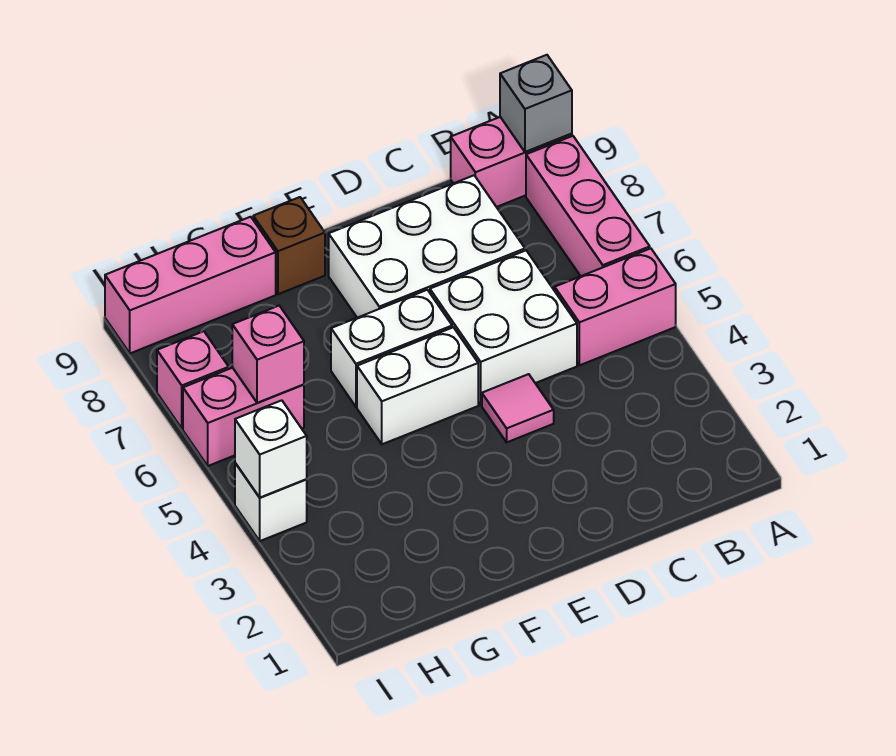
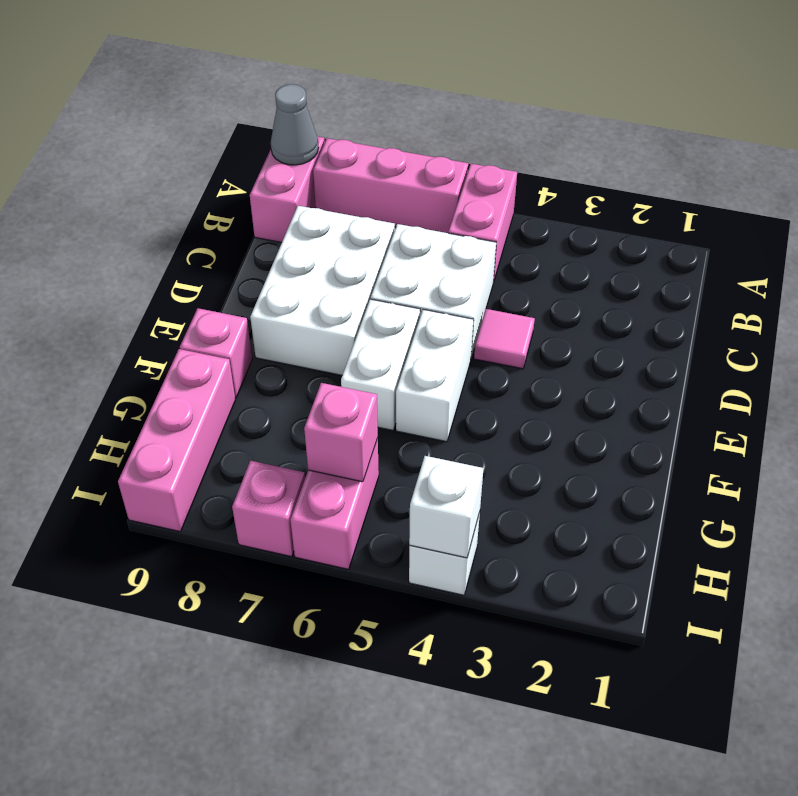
grey brick A9 level 2 -> grey cone A9 level 2
brown brick F9 level 1 -> pink brick F9 level 1

